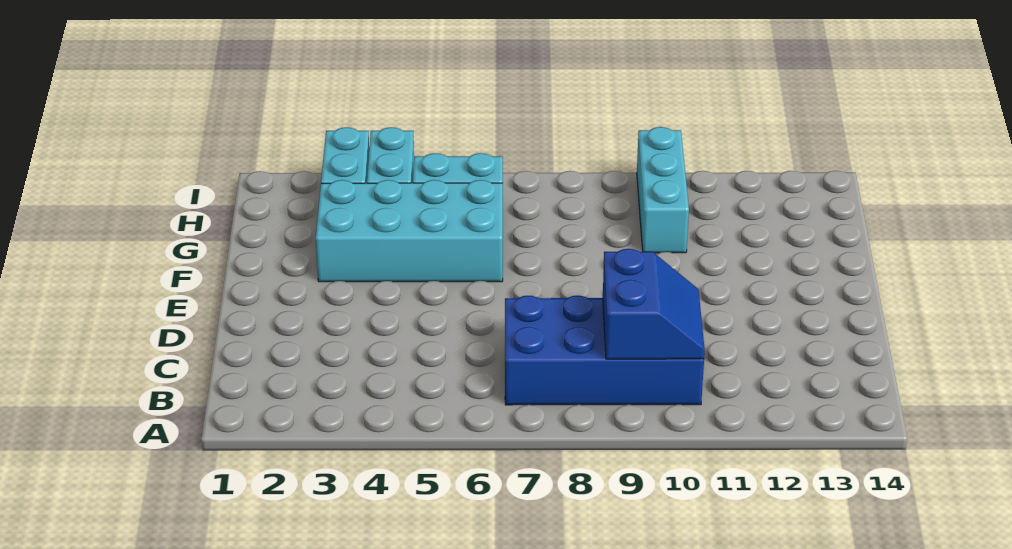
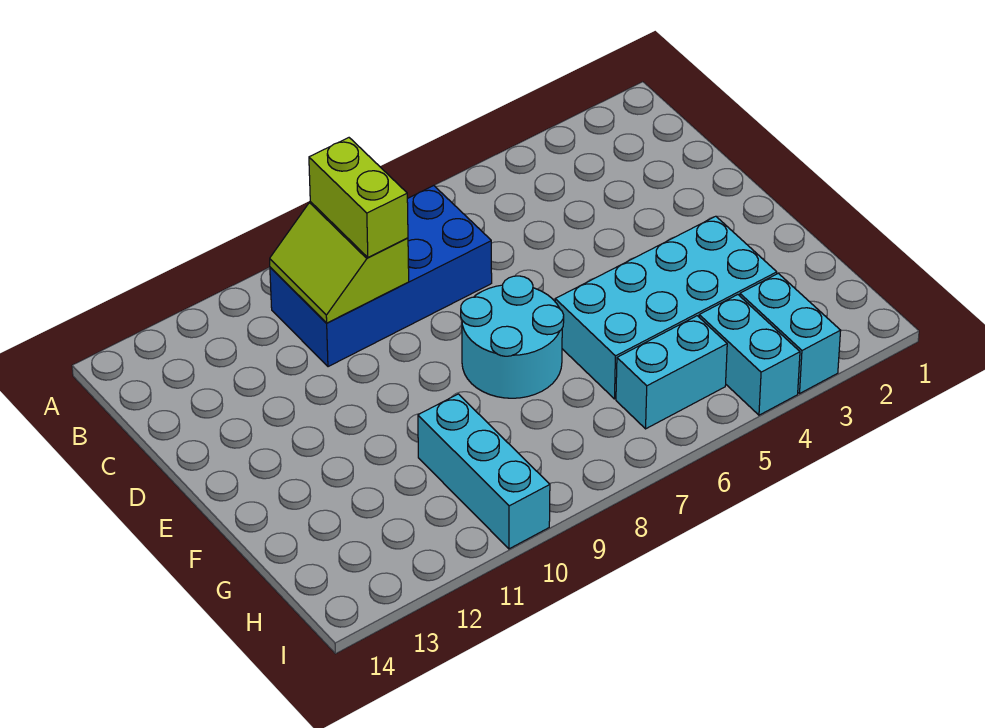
blue slope B9:C10 level 2 top 9 -> lime slope B9:C10 level 2 top 9
none -> lime brick B9:C9 level 3
none -> cyan round brick E7:F8 level 1

